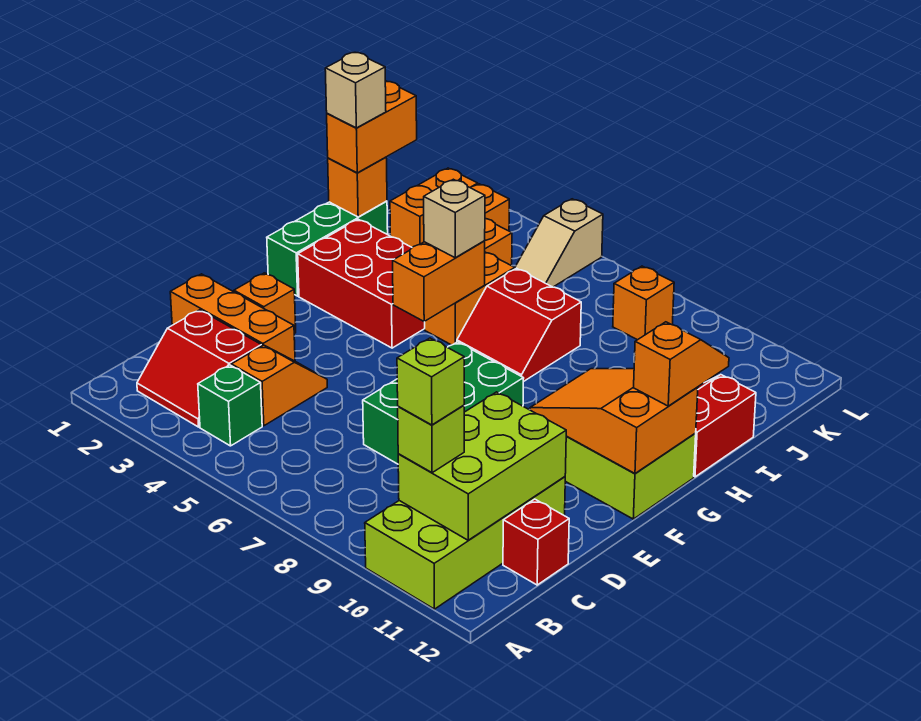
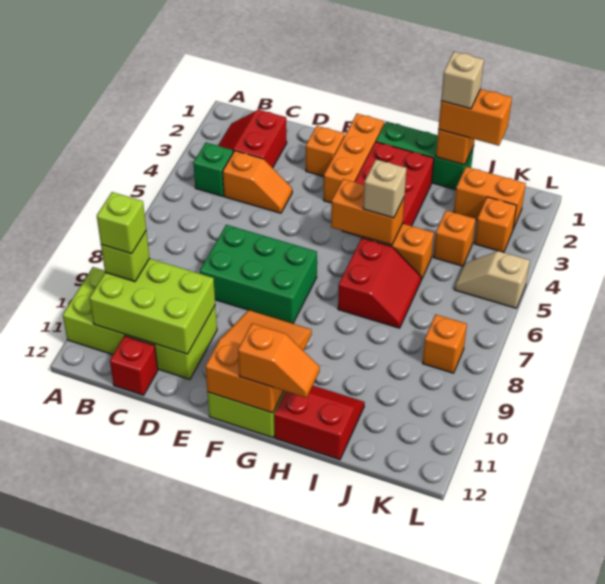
orange brick D1:D3 level 1 -> orange brick F1:F3 level 1
red slope H6:I7 level 1 top I -> red slope H6:I7 level 1 top H

